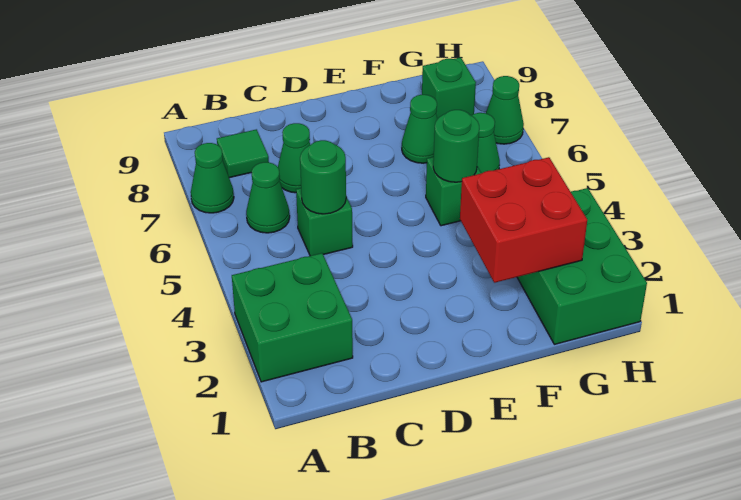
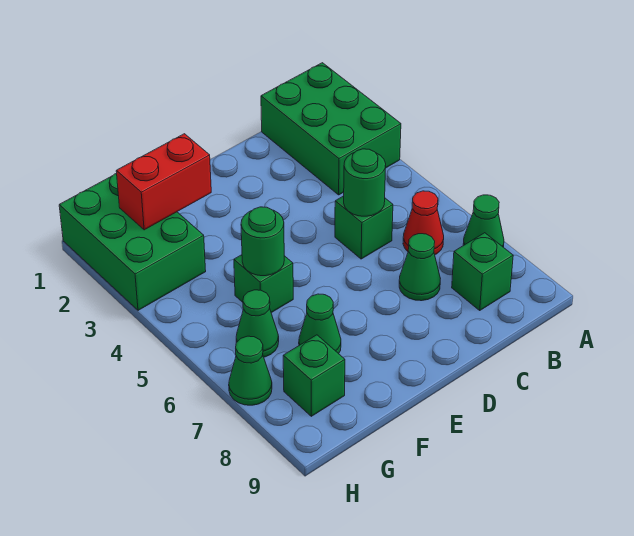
green brick A2:B3 level 1 -> green brick A1:B3 level 1
green cone B6 level 1 -> red cone B6 level 1
green tile B8 level 1 -> green brick B8 level 1
red brick F2:G3 level 2 -> red brick F2:G2 level 2

